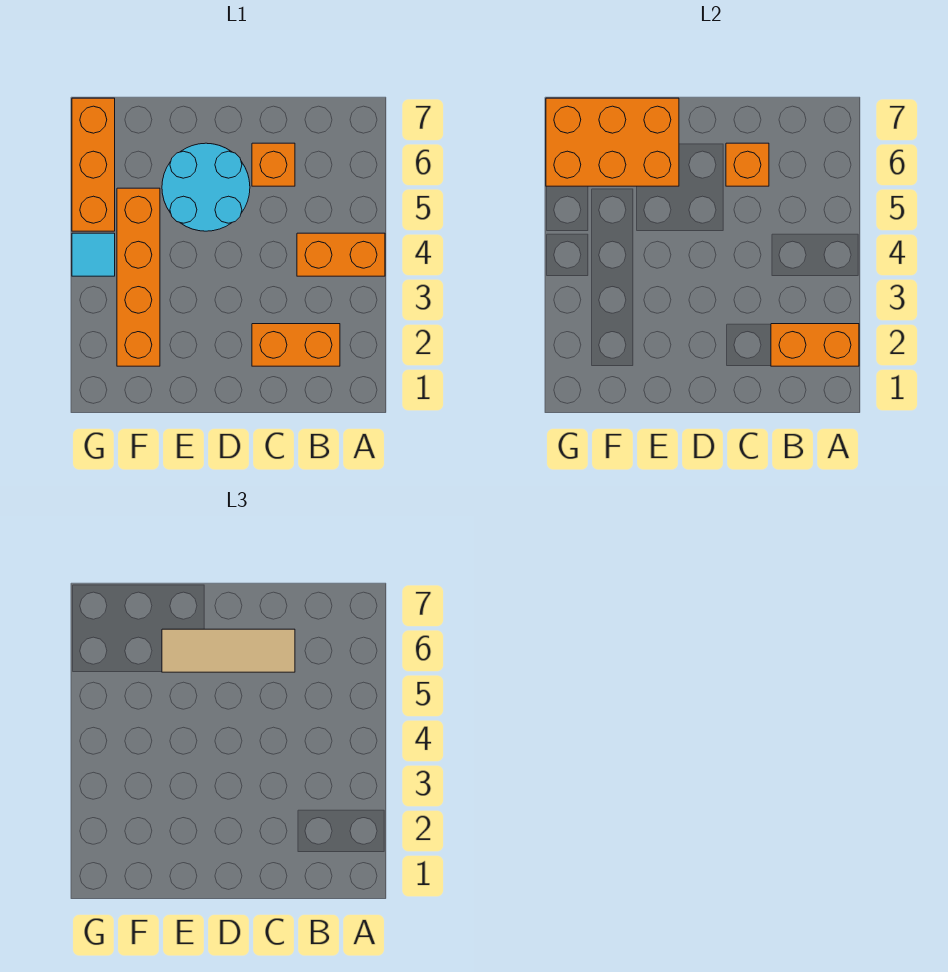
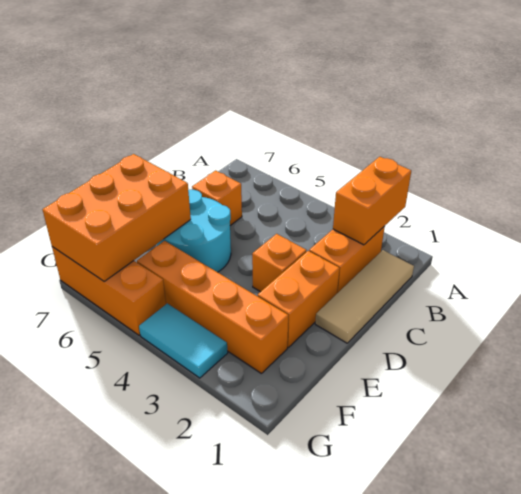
orange brick A4:B4 level 1 -> orange brick D2:E2 level 1
orange brick C6 level 2 -> orange brick D3 level 1
tan tile C6:E6 level 3 -> tan tile B1:D1 level 1
cyan tile G4 level 1 -> cyan tile G3:G4 level 1

